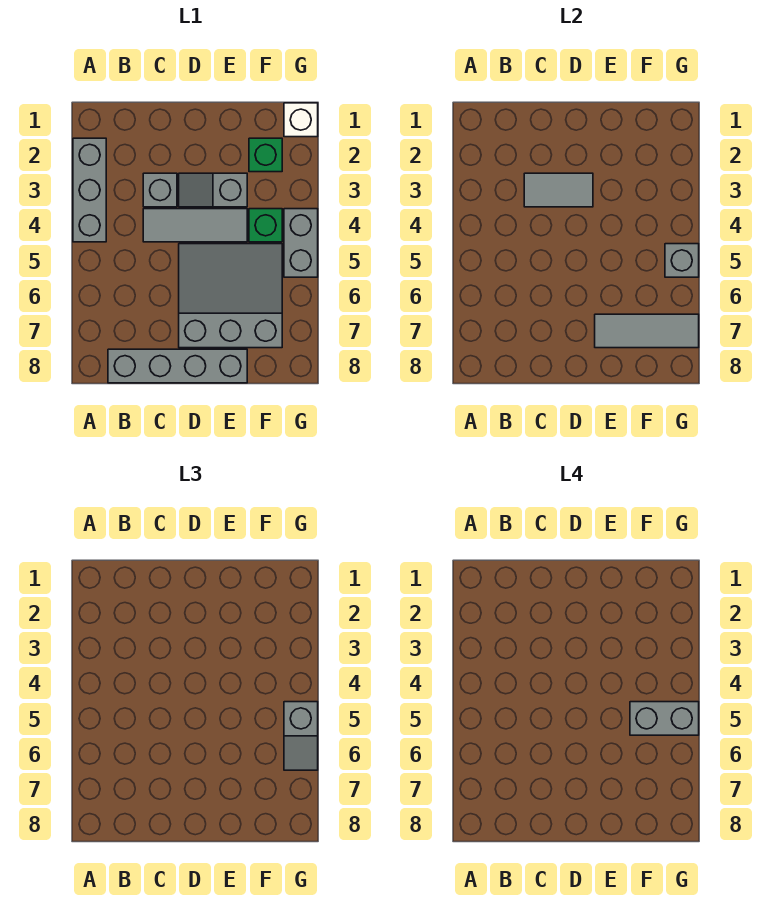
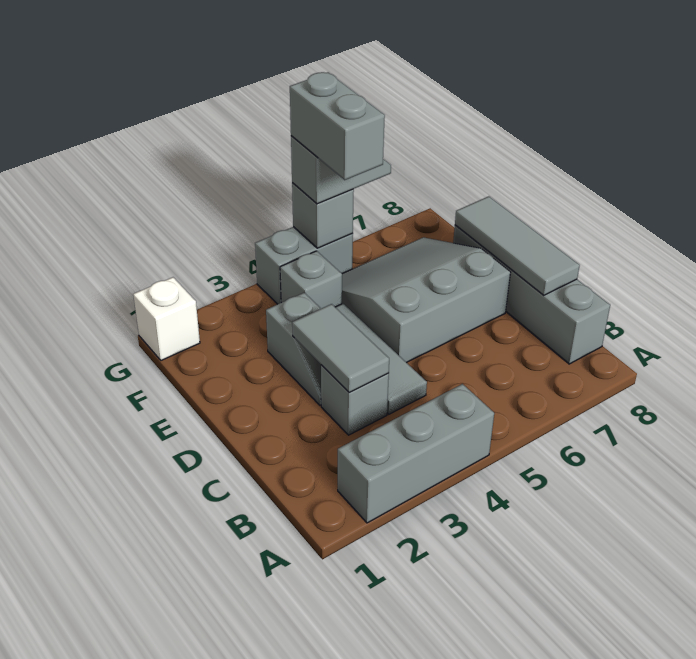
grey slope D5:F7 level 1 top 7 -> grey slope D5:F7 level 1 top D
grey tile E7:G7 level 2 -> grey tile C8:E8 level 2
green brick F2 level 1 -> none
green brick F4 level 1 -> grey brick F4 level 1

